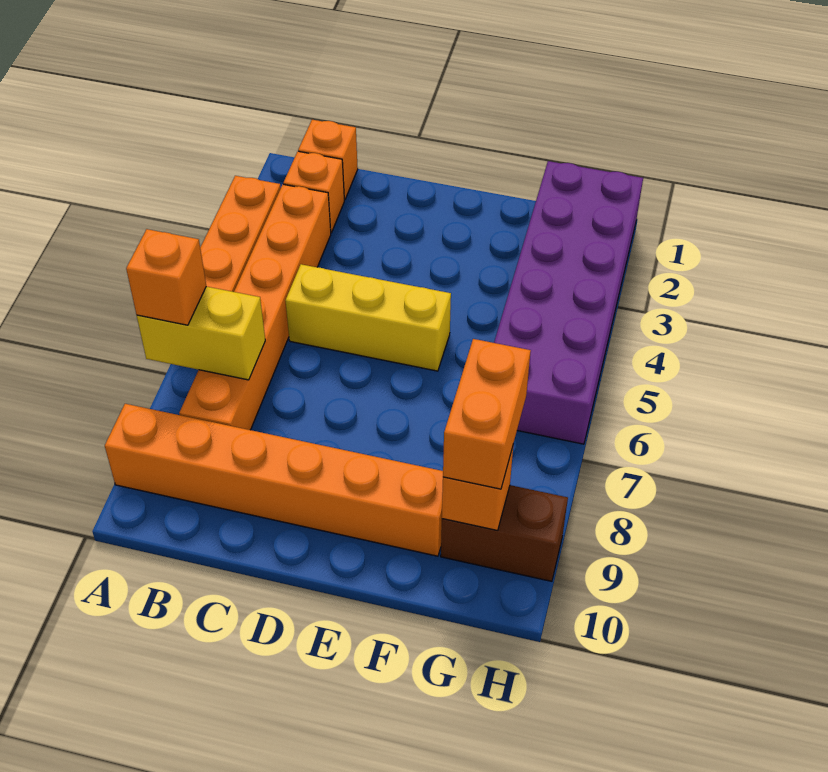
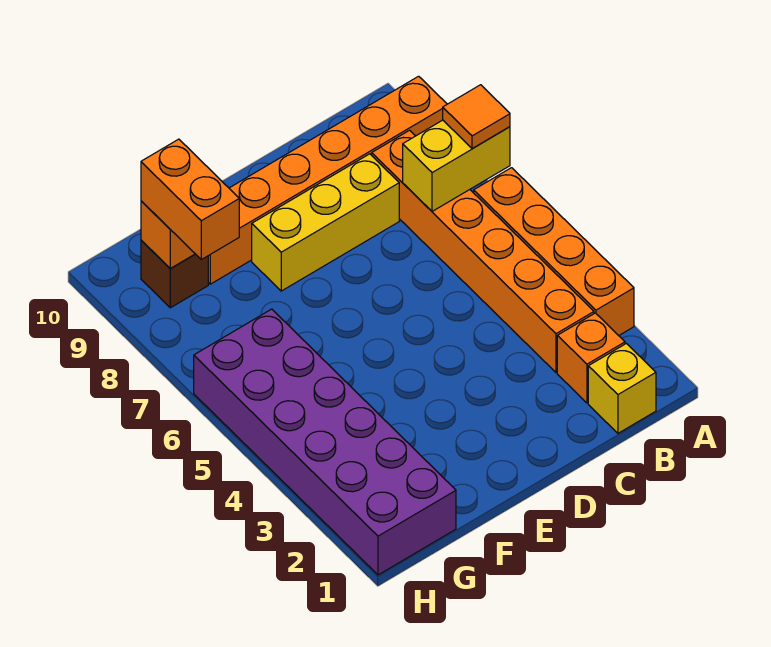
orange brick A7 level 3 -> orange tile A7 level 3
orange brick B1 level 1 -> yellow brick B1 level 1
yellow brick C5:E5 level 1 -> yellow brick C8:E8 level 1
brown brick G9:H9 level 1 -> brown brick G9 level 1

